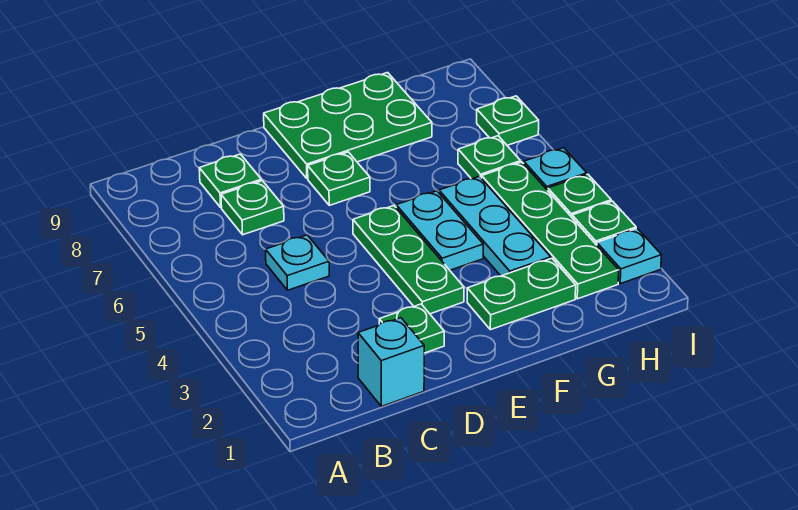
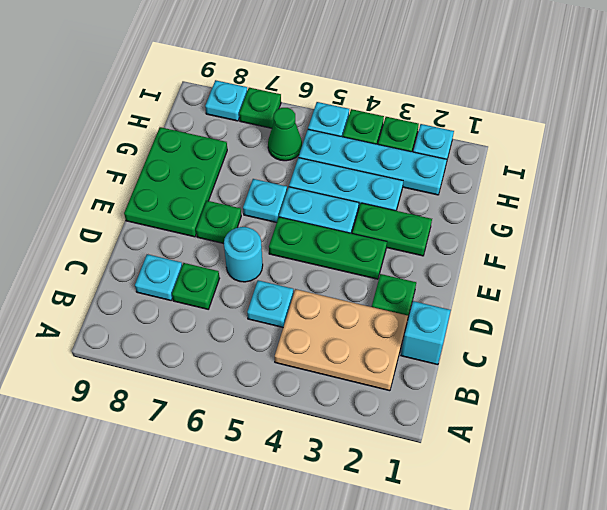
none -> tan plate B2:C4 level 1
green plate C8 level 1 -> cyan plate C8 level 1
none -> cyan round brick D6 level 1
green plate F2:G2 level 1 -> green plate F2:F3 level 1
none -> cyan plate F6 level 1
green plate H2:H5 level 1 -> cyan plate H2:H5 level 1
green plate H6 level 1 -> green cone H6 level 1
none -> cyan plate I8 level 1

